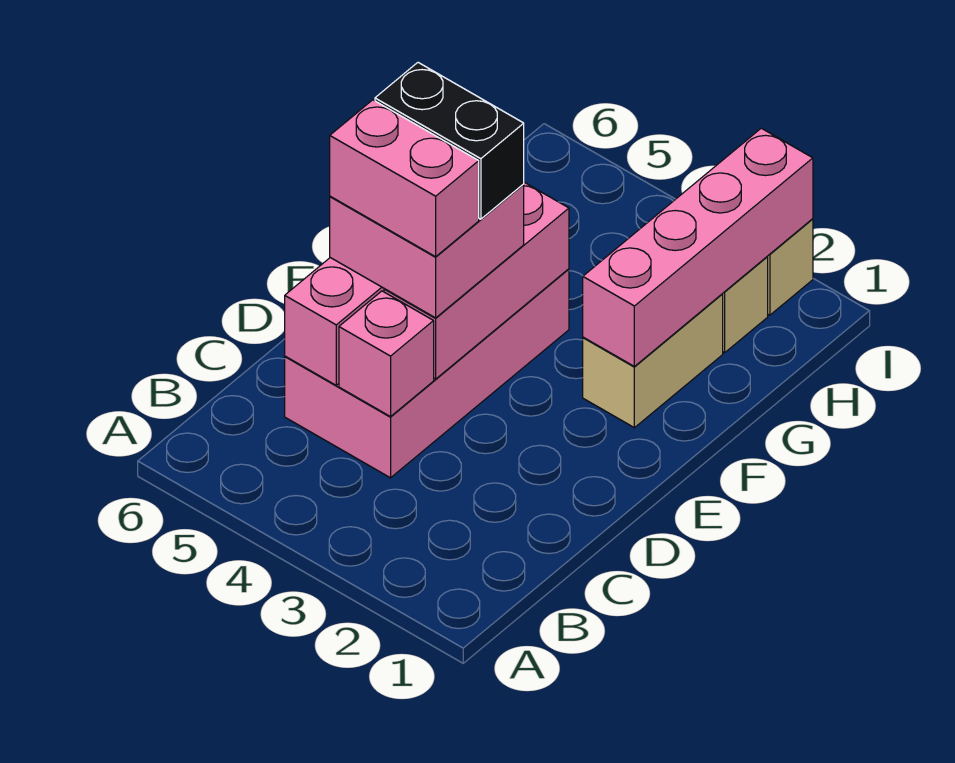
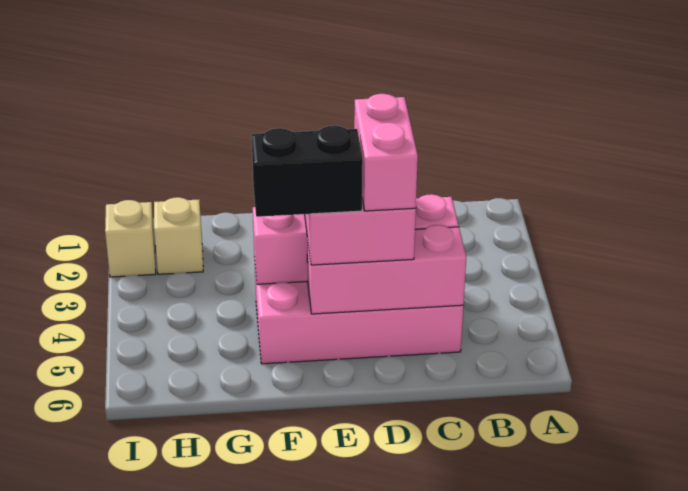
black brick E4:E5 level 4 -> black brick E5:F5 level 4
tan brick F2:G2 level 1 -> none
pink brick F2:I2 level 2 -> none

